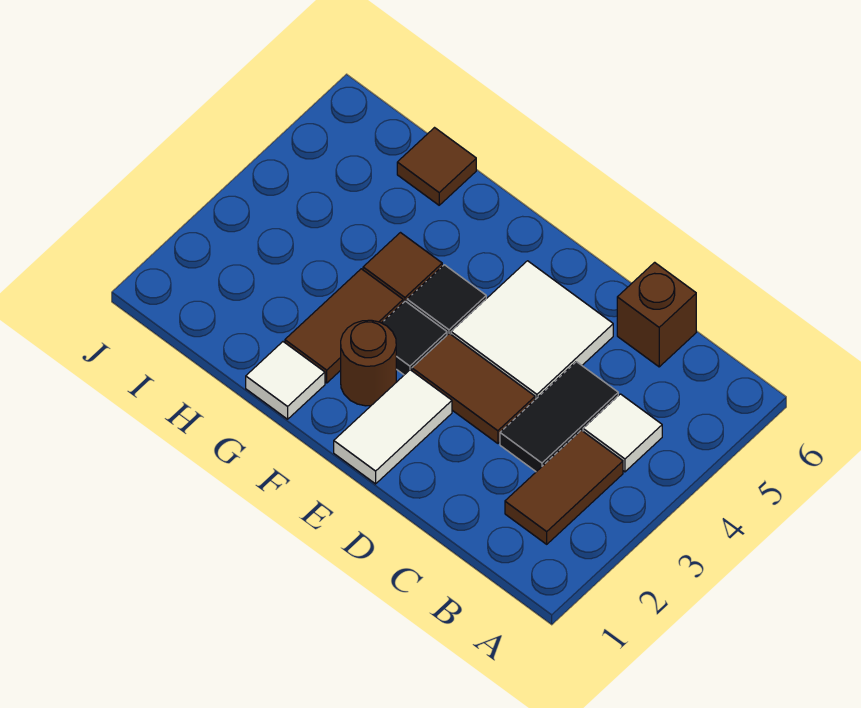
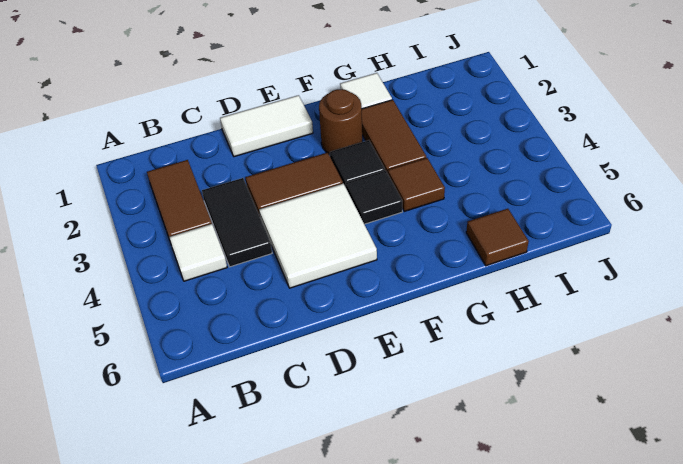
brown brick C6 level 1 -> none
white tile E1:E2 level 1 -> white tile D1:E1 level 1

